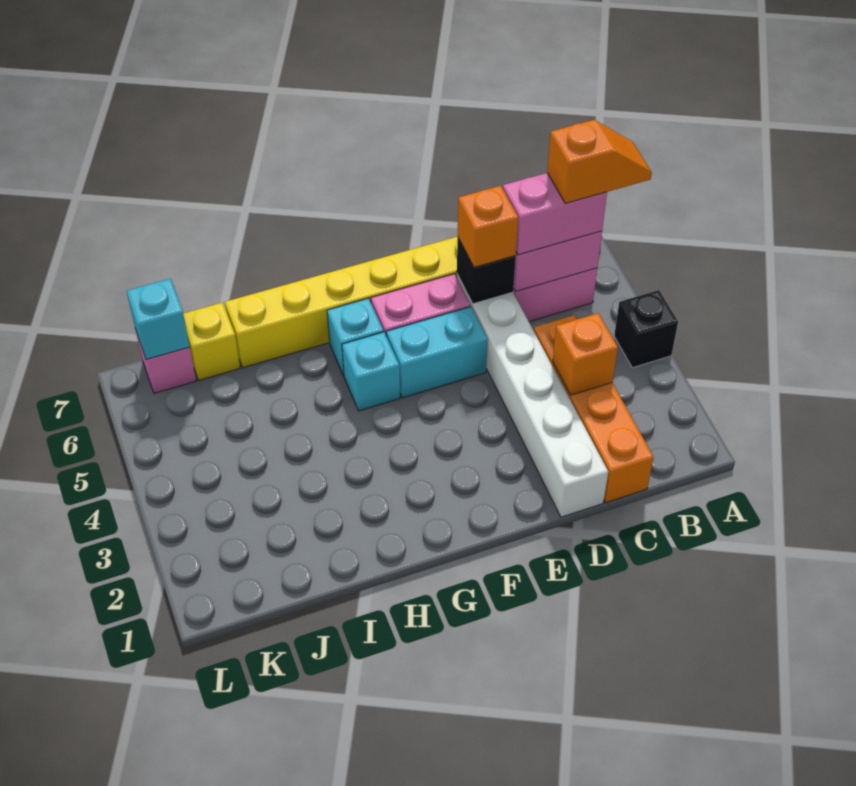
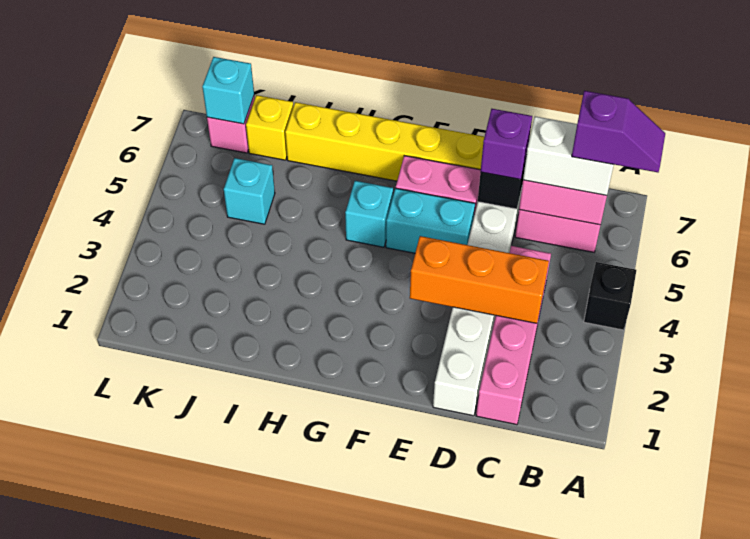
orange slope A6:B6 level 4 top B -> purple slope A6:B6 level 4 top B
pink brick B6:C6 level 3 -> white brick B6:C6 level 3
orange brick C1:C4 level 1 -> pink brick C1:C4 level 1
orange brick C3 level 2 -> orange brick C3:E3 level 2
orange brick D6 level 3 -> purple brick D6 level 3
cyan brick G6 level 1 -> cyan brick J5 level 1

